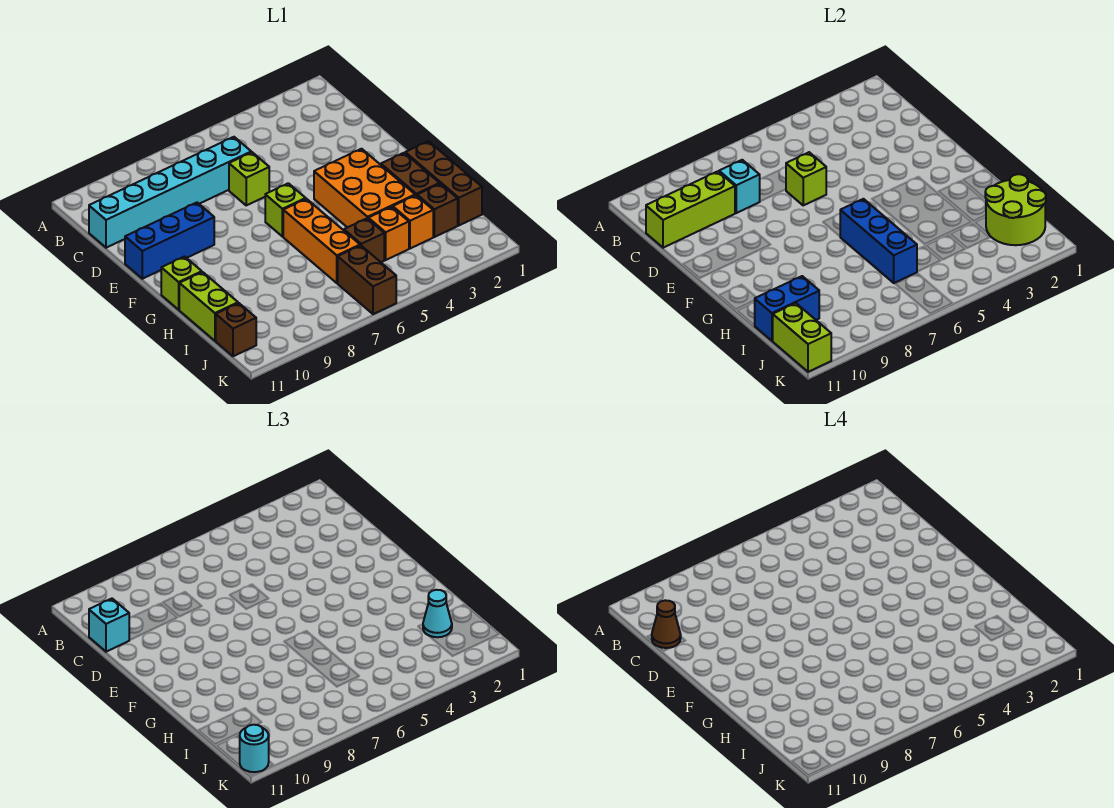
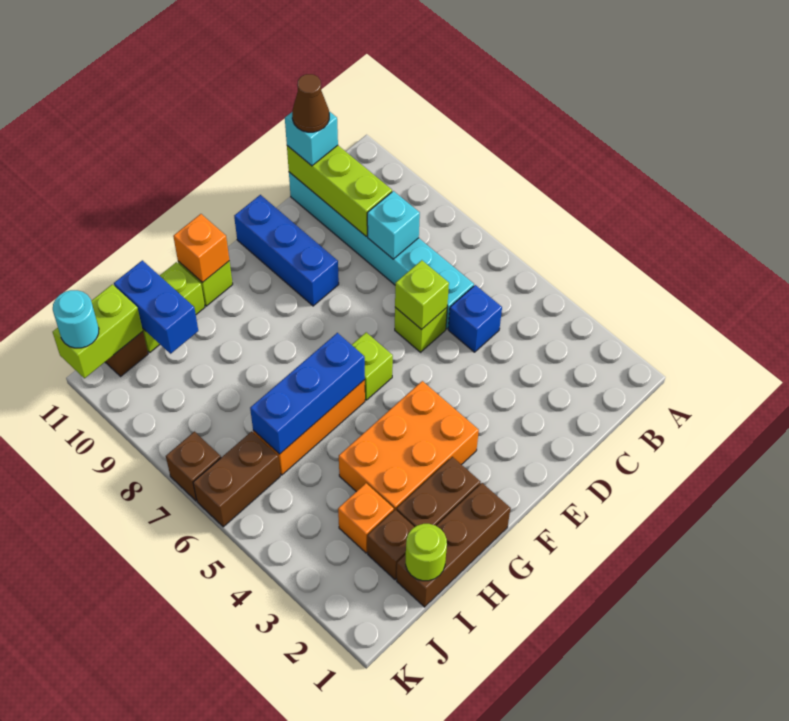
none -> blue brick C5 level 1
lime round brick I1:J2 level 2 -> lime round brick I1 level 2
cyan cone I2 level 3 -> none
orange brick I4 level 1 -> orange brick G11 level 2
brown brick I5 level 1 -> brown brick K7 level 1

